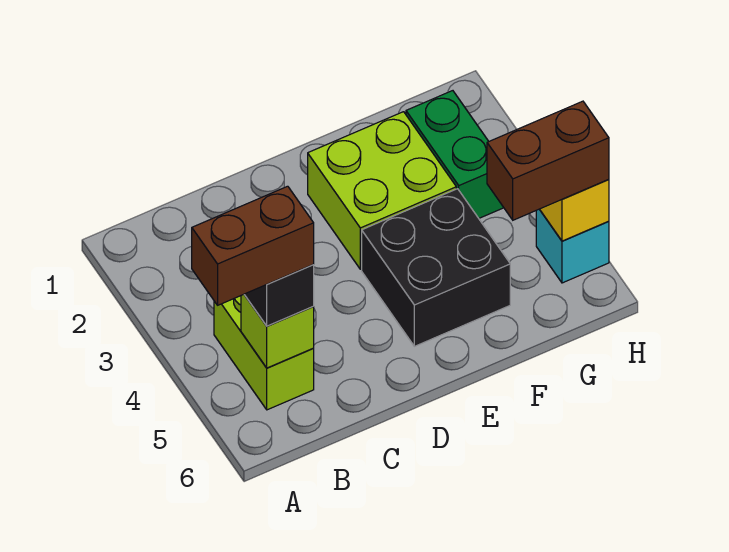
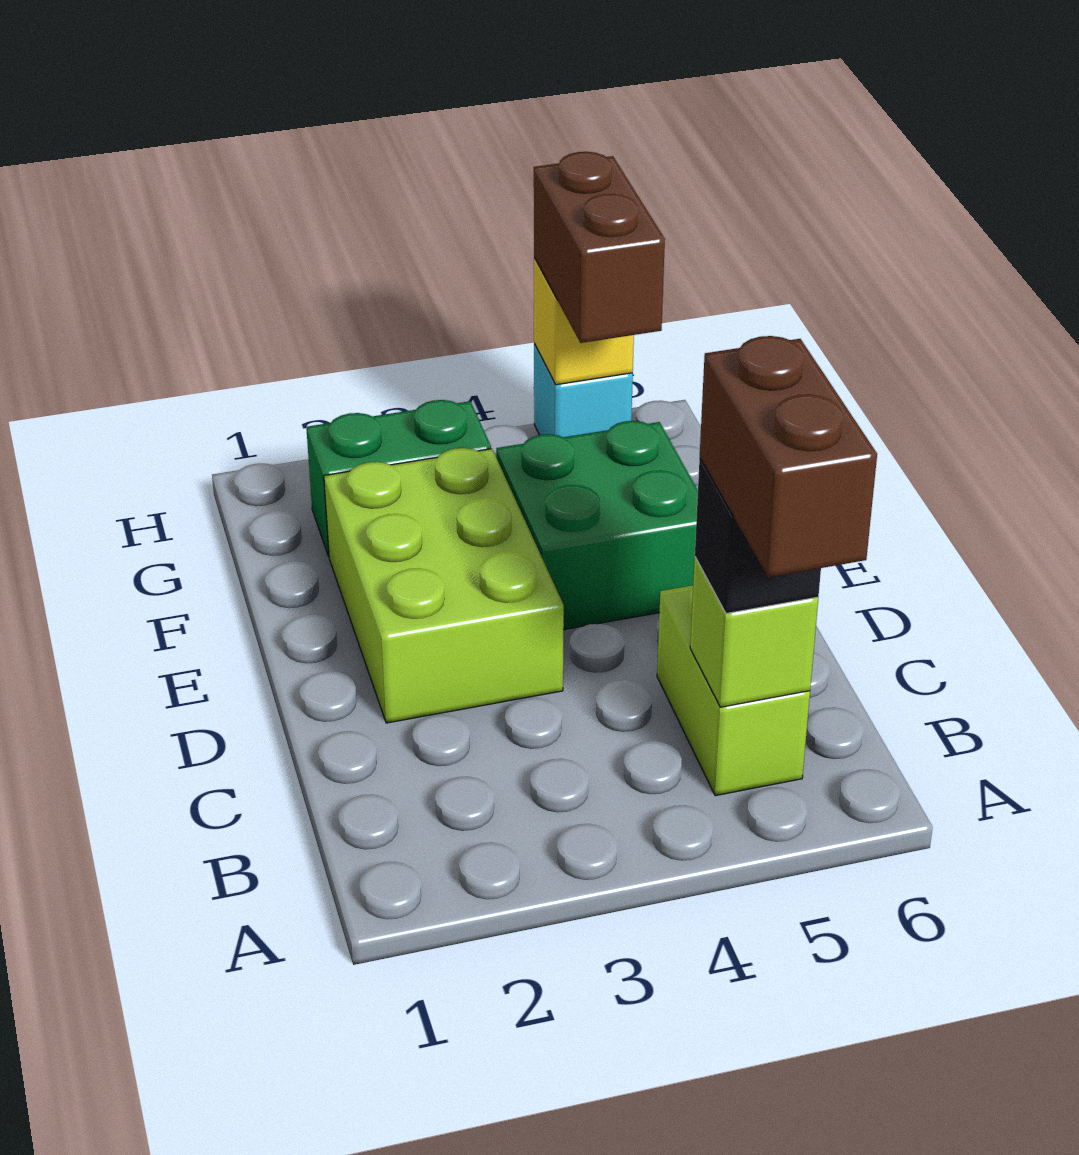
lime brick B4:B5 level 1 -> lime brick B5:C5 level 1
lime brick E2:F3 level 1 -> lime brick D2:F3 level 1
black brick E4:F5 level 1 -> green brick E4:F5 level 1

